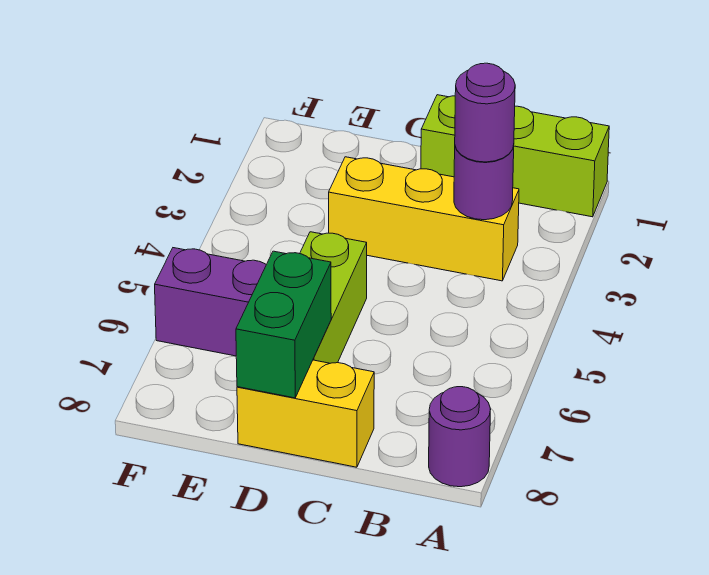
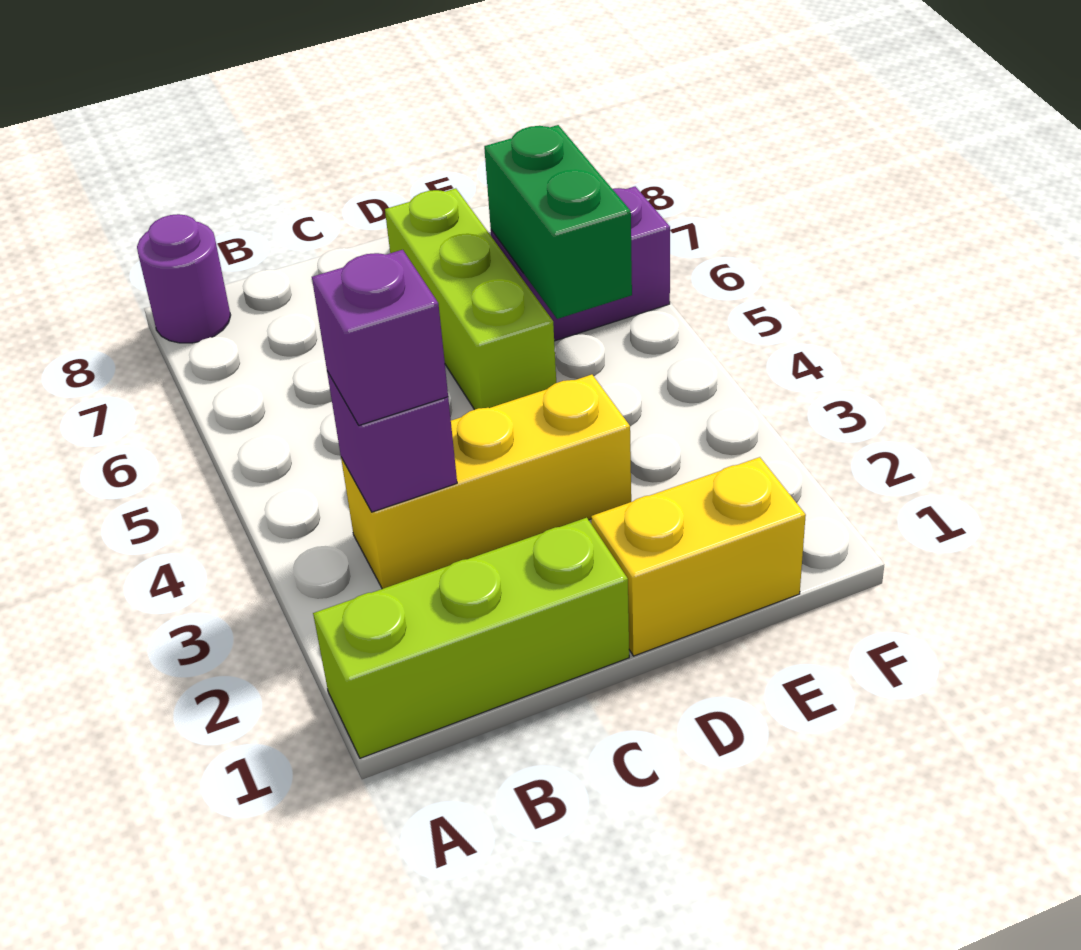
purple round brick B3 level 2 -> purple brick B3 level 2
purple round brick B3 level 3 -> purple brick B3 level 3
yellow brick C8:D8 level 1 -> yellow brick D1:E1 level 1
green brick D7:D8 level 2 -> green brick E5:E6 level 2

